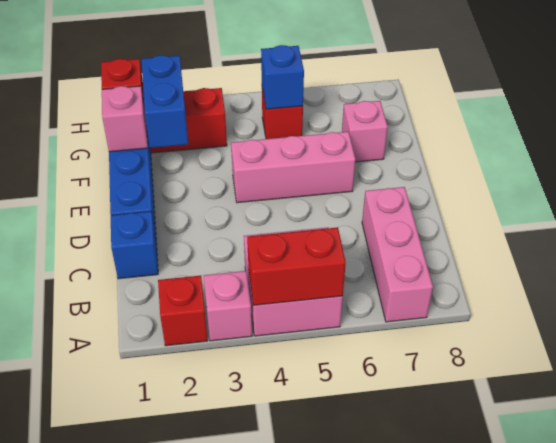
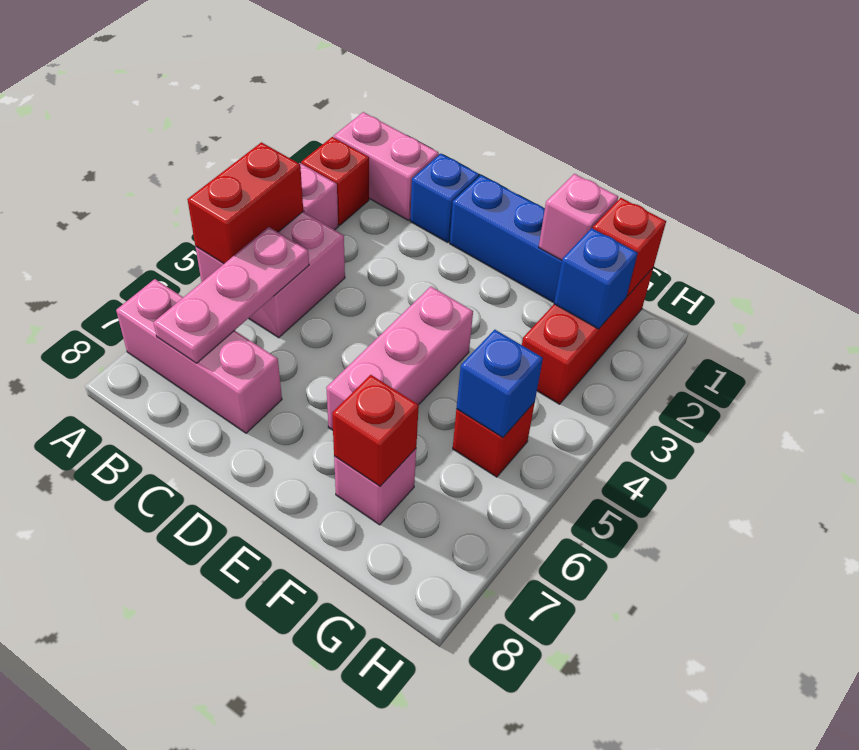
none -> pink brick A1:B1 level 1
none -> pink plate B5:B7 level 2
blue brick F2:G2 level 2 -> blue brick G2 level 2
none -> red brick F7 level 2

